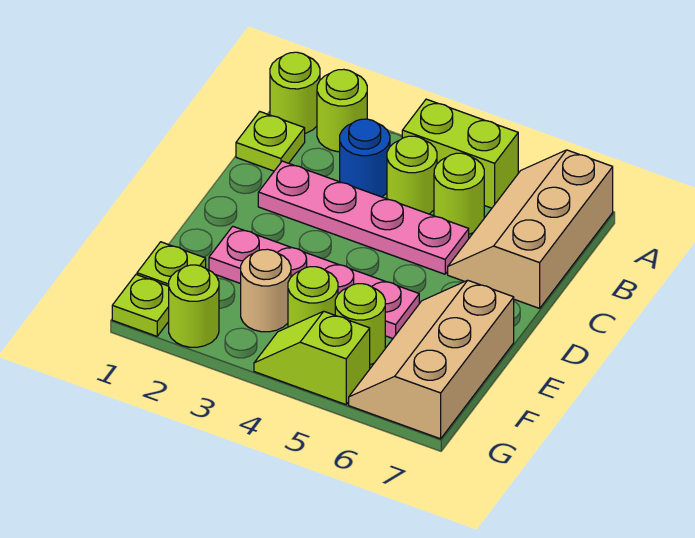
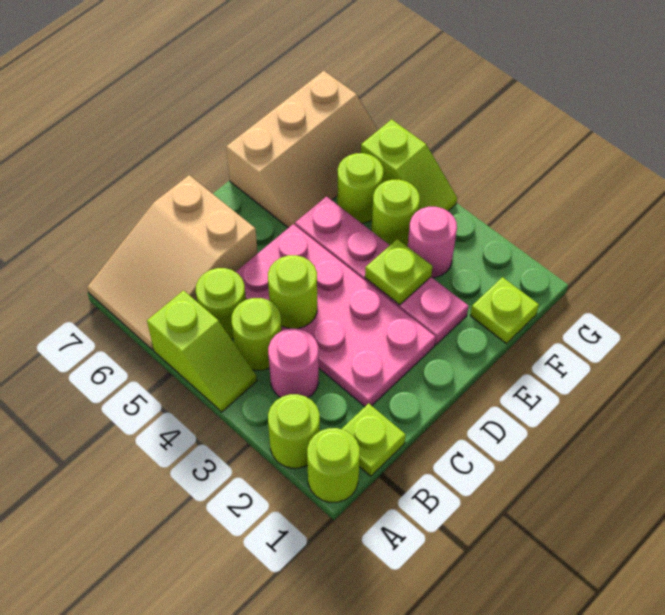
lime brick A4:A5 level 1 -> lime slope A4:A5 level 1 top 5
tan slope A6:C7 level 1 top 7 -> tan slope A6:C7 level 1 top C
blue round brick B3 level 1 -> pink round brick B3 level 1
pink plate C2:C5 level 1 -> pink plate C2:D5 level 1
tan round brick F3 level 1 -> pink round brick F3 level 1
lime plate G1 level 1 -> lime plate E3 level 2
lime round brick G2 level 1 -> lime round brick C4 level 2

